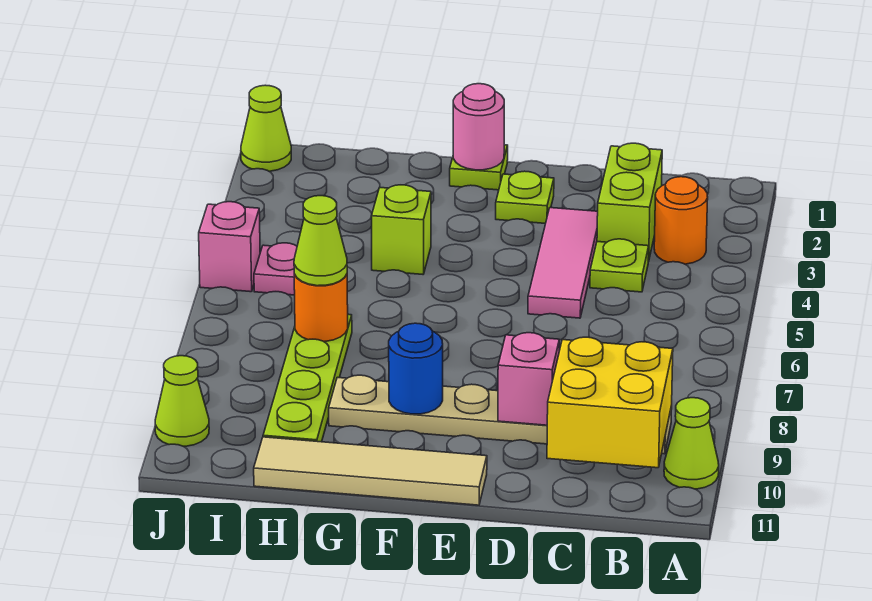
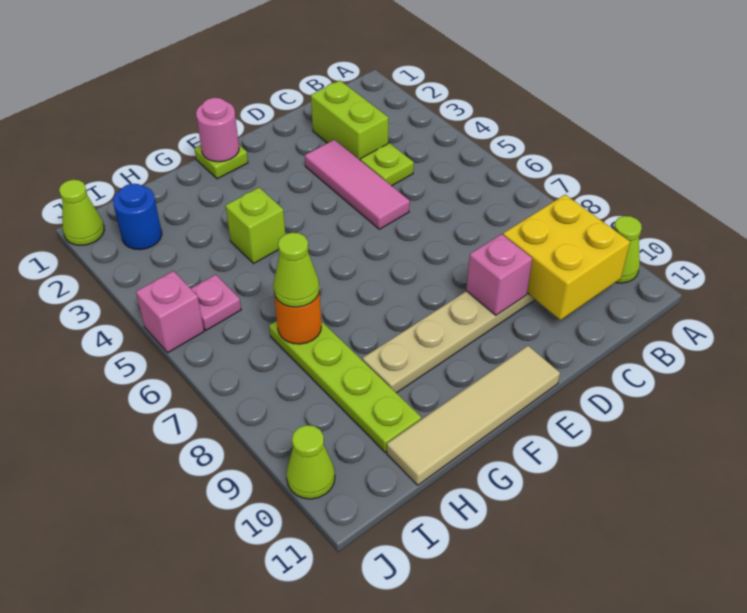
orange round brick B3 level 1 -> none
lime plate E2 level 1 -> none
blue round brick F9 level 2 -> blue round brick I2 level 1

